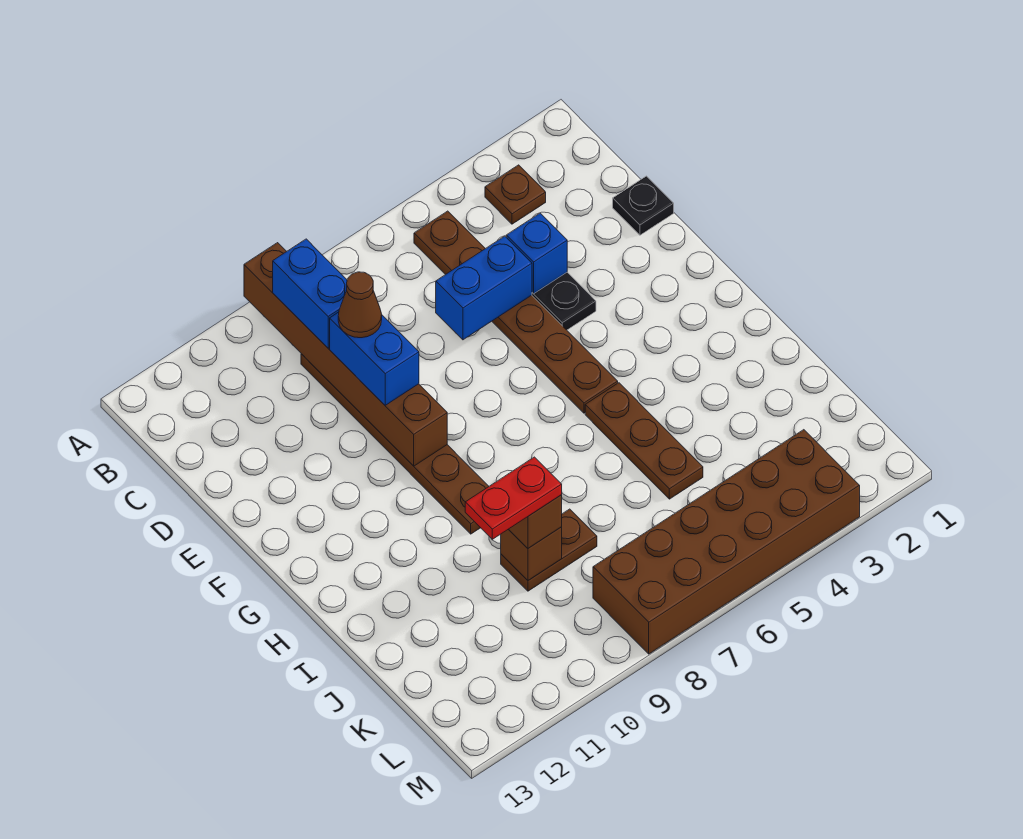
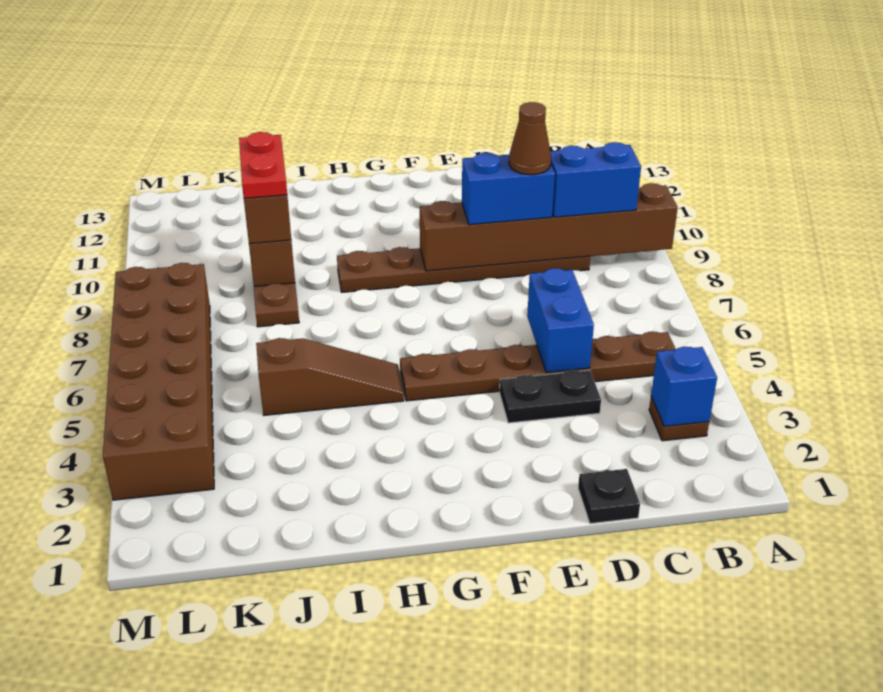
blue brick D4 level 2 -> blue brick B3 level 2
brown plate H5:J5 level 1 -> brown slope H5:J5 level 1 top J

